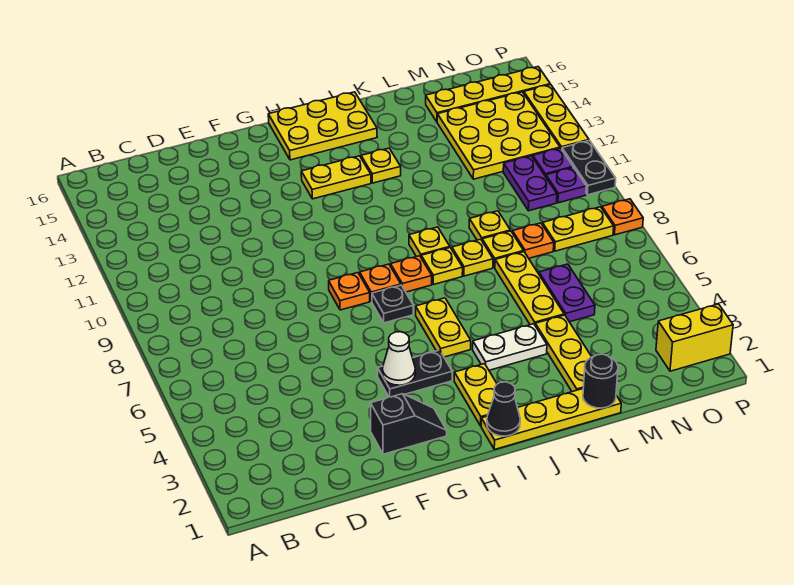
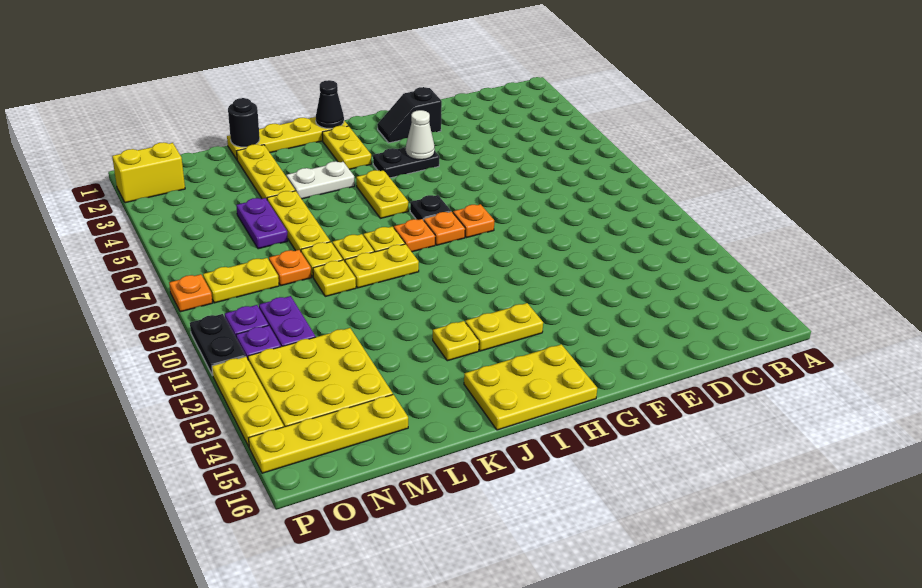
yellow plate J9 level 1 -> yellow plate J9:K9 level 1

